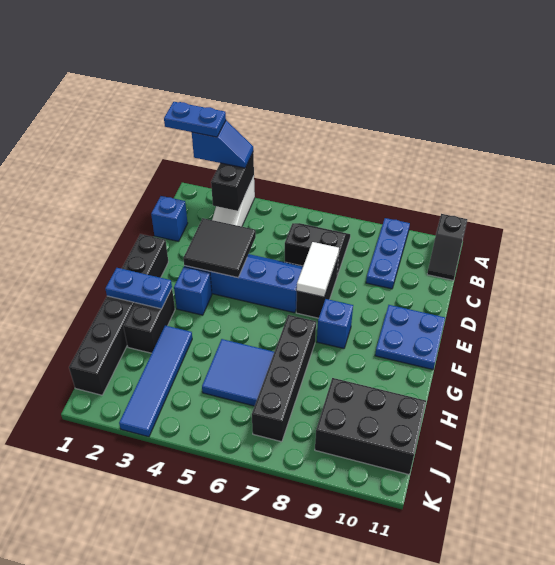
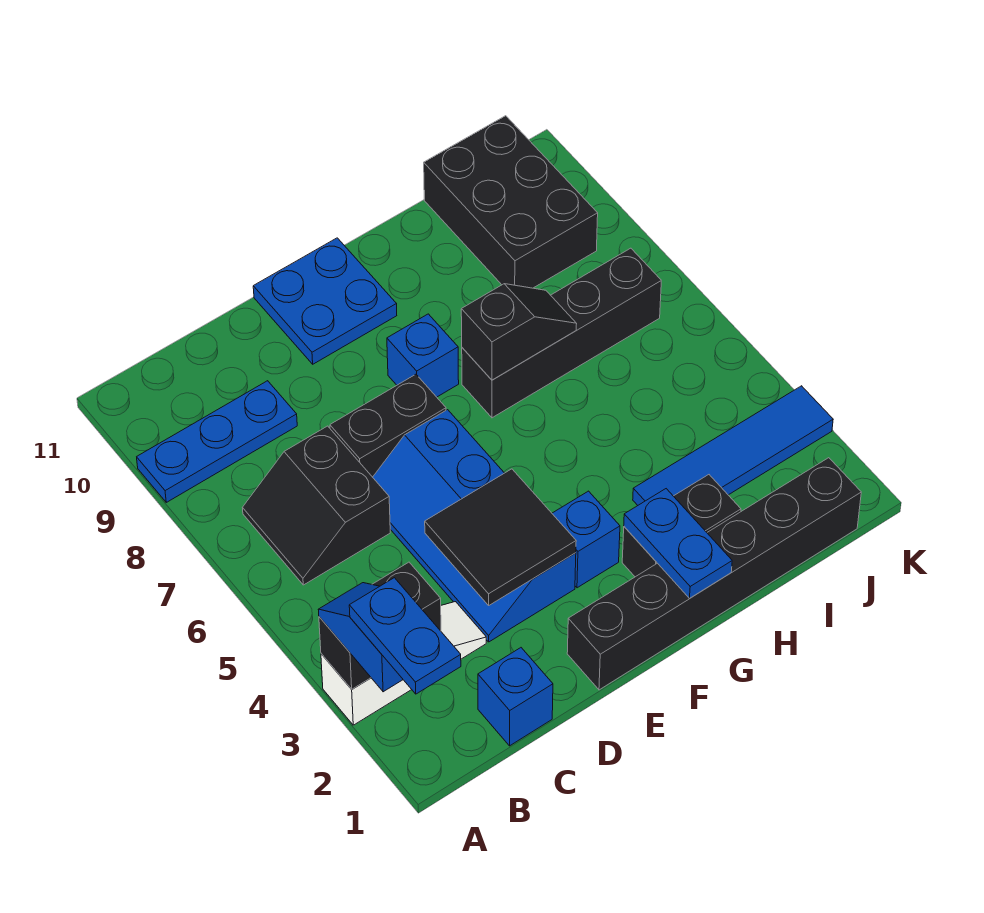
black slope A11:B11 level 1 top A -> black slope G7:H7 level 2 top G
white tile D7:E7 level 2 -> none
blue tile H5:I6 level 1 -> none

